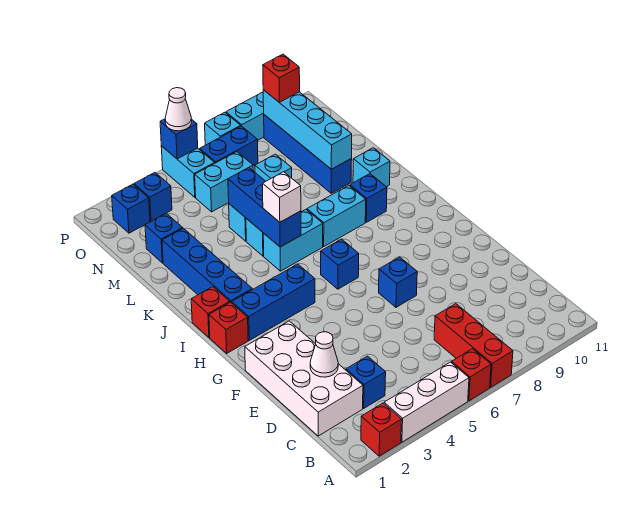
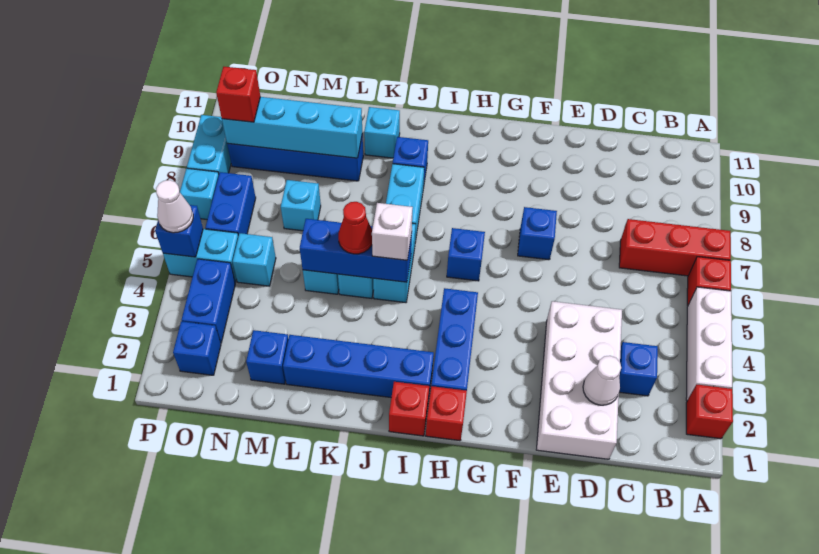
white brick C1:F2 level 1 -> white brick D1:E4 level 1
none -> red cone K5 level 3
cyan brick N5:N6 level 1 -> cyan brick N5 level 1
blue brick O3 level 1 -> blue brick O3:O4 level 1

